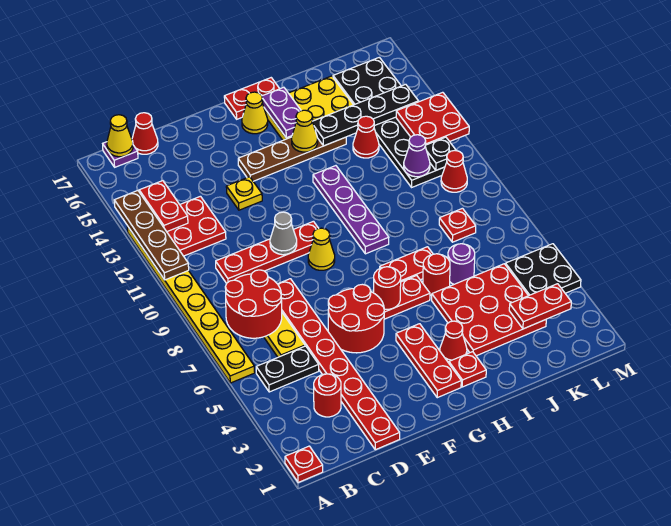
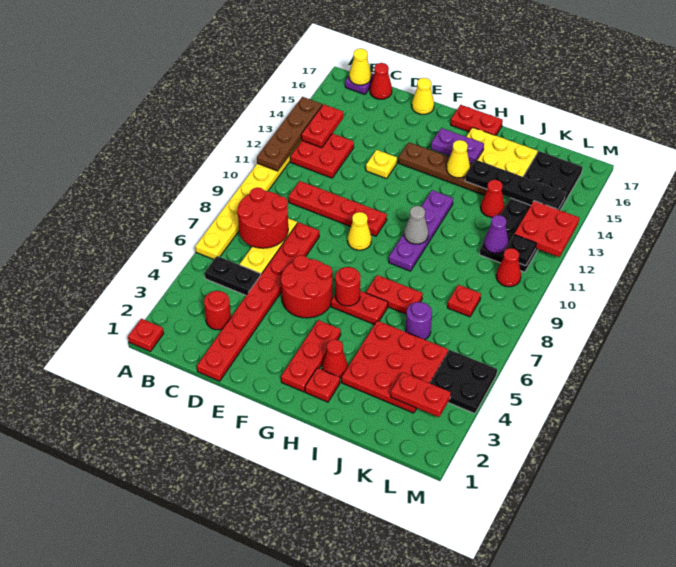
grey cone E10 level 2 -> grey cone H10 level 2
yellow cone G16 level 1 -> yellow cone E17 level 1
purple plate H15:H16 level 2 -> purple plate G15:H15 level 2
red round brick I6 level 1 -> none

